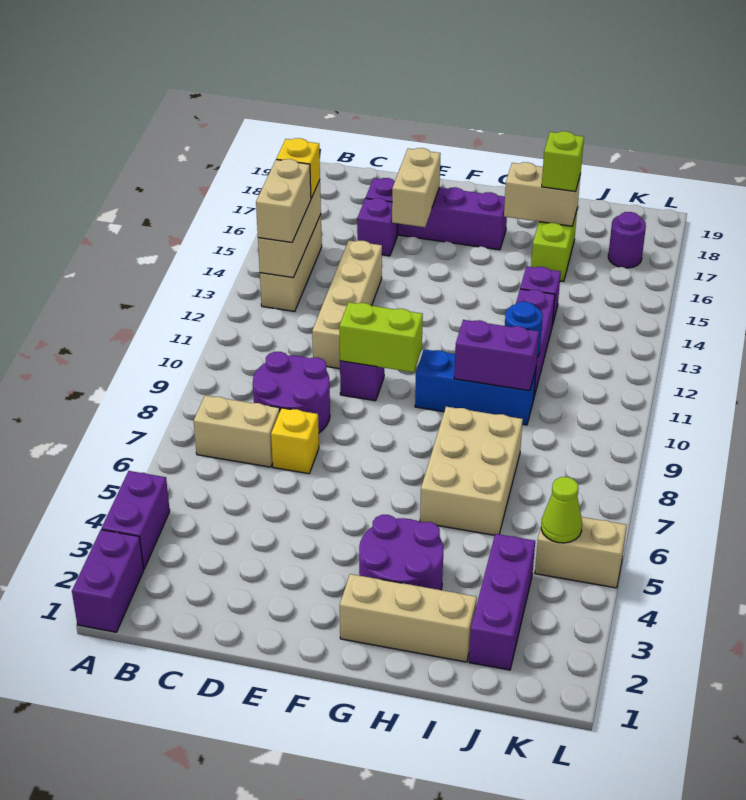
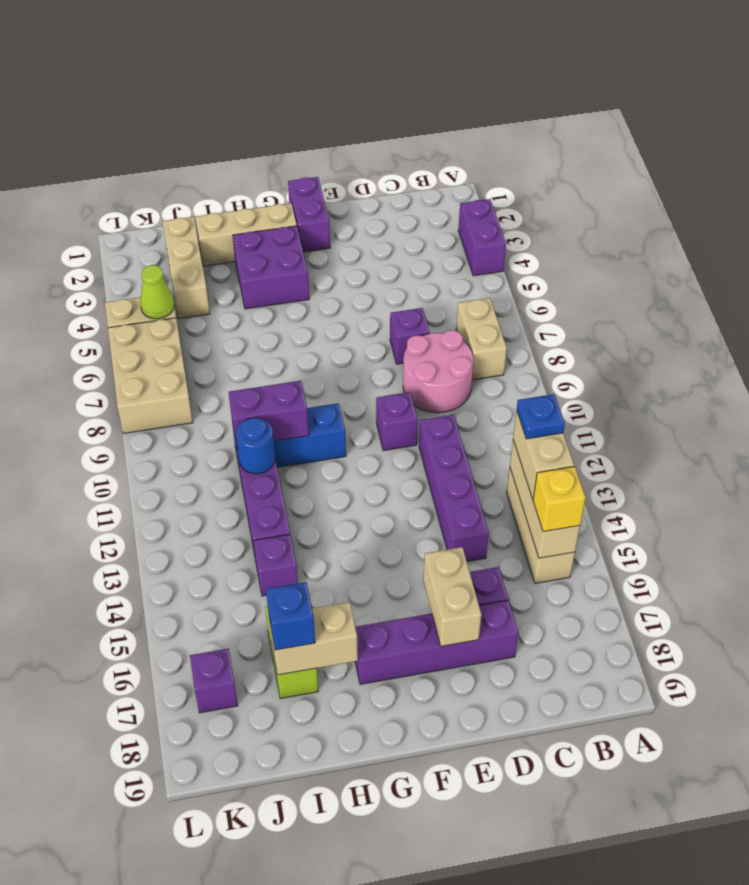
purple brick A1:A2 level 1 -> purple brick F1:F2 level 1
tan brick B7:C7 level 1 -> tan brick B7:B8 level 1
none -> blue plate B13 level 4
purple round brick C8:D9 level 1 -> pink round brick C8:D9 level 1
yellow brick D7 level 1 -> purple brick D7 level 1
tan brick D11:D14 level 1 -> purple brick D11:D14 level 1
lime brick E10:F10 level 2 -> none
purple round brick G3:H4 level 1 -> purple brick G3:H4 level 1
tan brick H6:I8 level 1 -> tan brick K6:L8 level 1
lime brick I17 level 3 -> blue brick I17 level 3
purple brick J2:J4 level 1 -> tan brick J2:J4 level 1
purple round brick K17 level 1 -> purple brick K17 level 1

